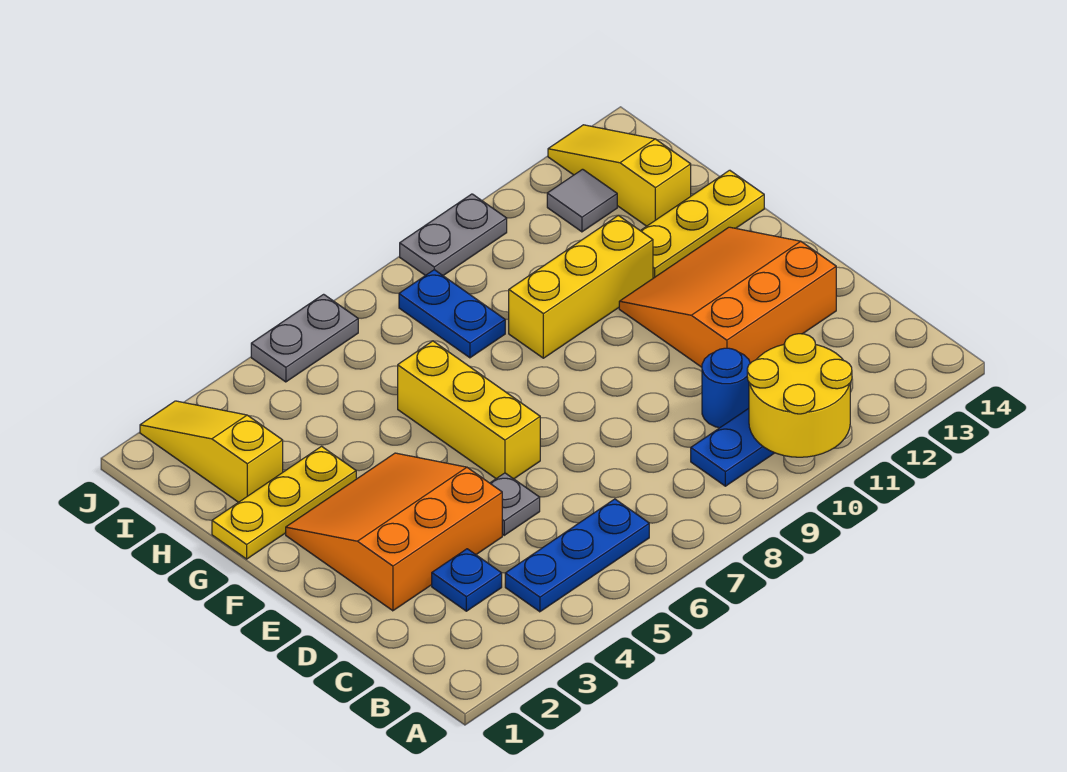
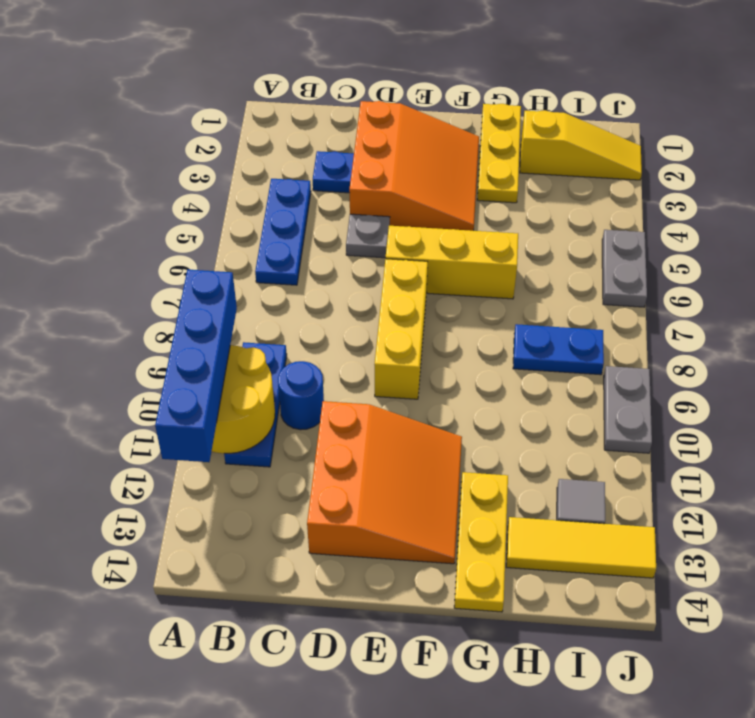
none -> blue brick A9:A12 level 3
yellow brick G9:G11 level 1 -> yellow brick E7:E9 level 1
yellow slope H13:J13 level 1 top H -> yellow tile H13:J13 level 1

